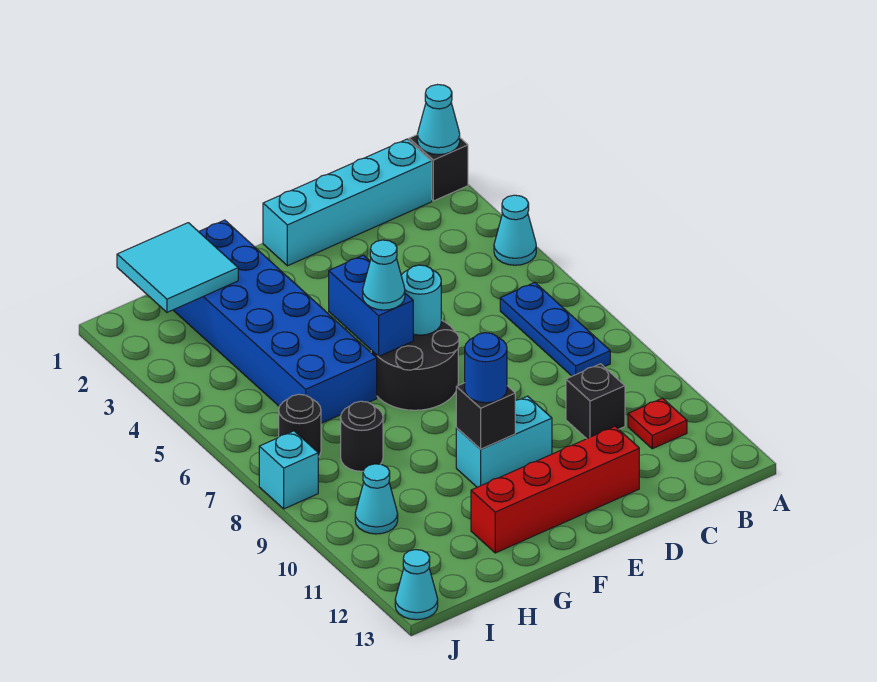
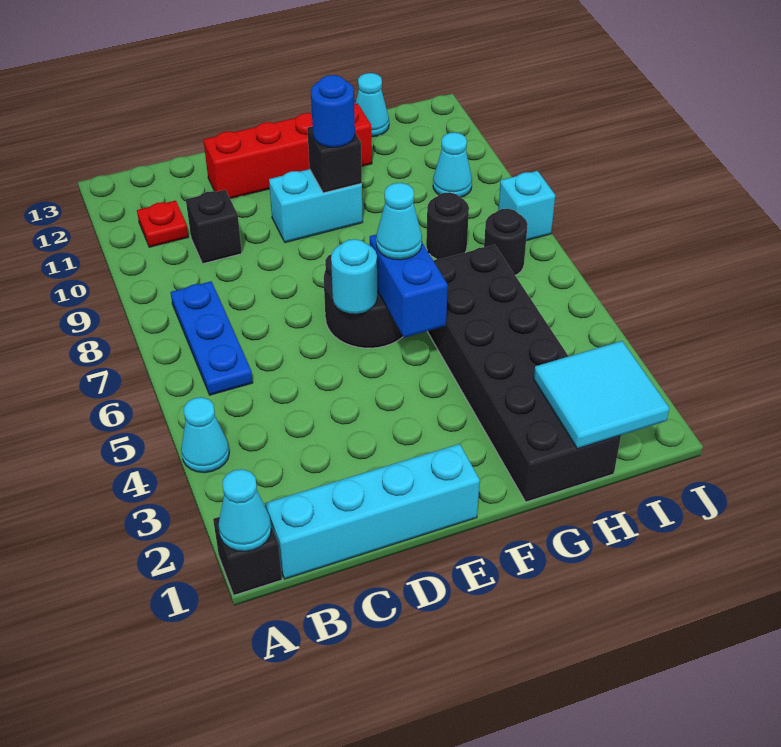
blue brick G1:H6 level 1 -> black brick G1:H6 level 1
cyan cone J13 level 1 -> cyan cone H13 level 1

